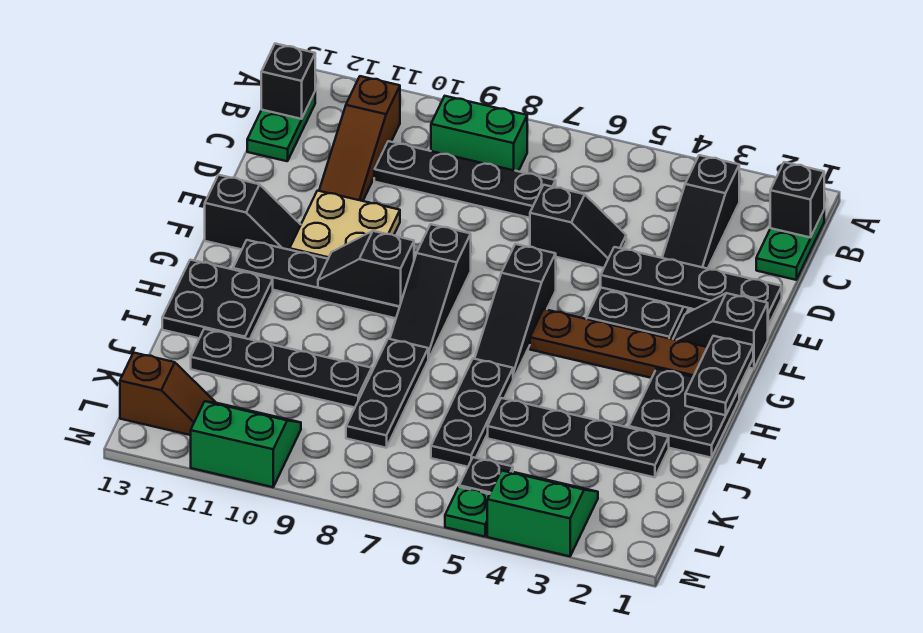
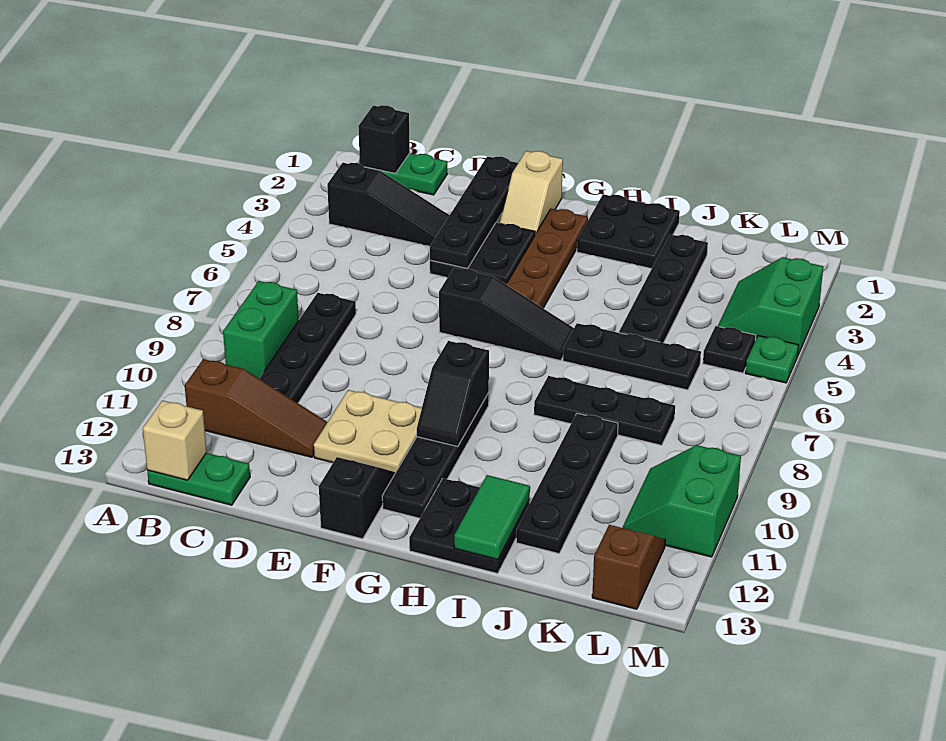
black brick B13 level 2 -> tan brick B13 level 2
black slope D5:D6 level 1 top 6 -> none
black slope F1:F2 level 1 top 1 -> tan slope F1:F2 level 1 top 1
black slope F8:H8 level 1 top F -> none
black plate G1:H1 level 2 -> none
none -> green tile I12:I13 level 2

